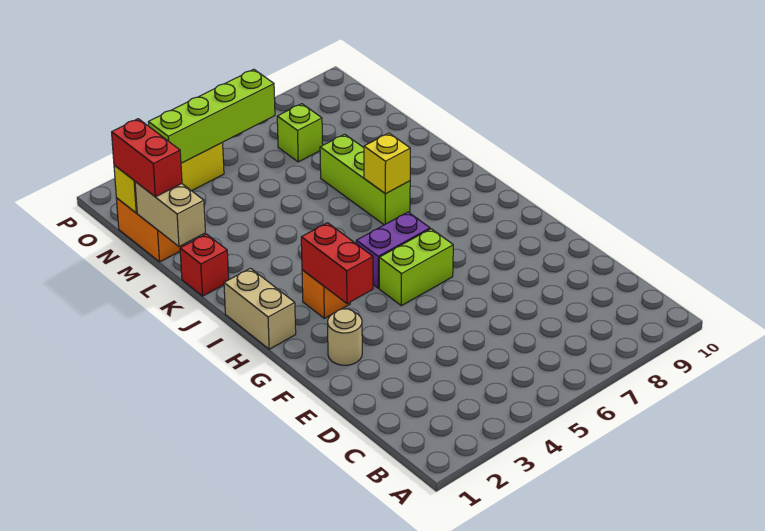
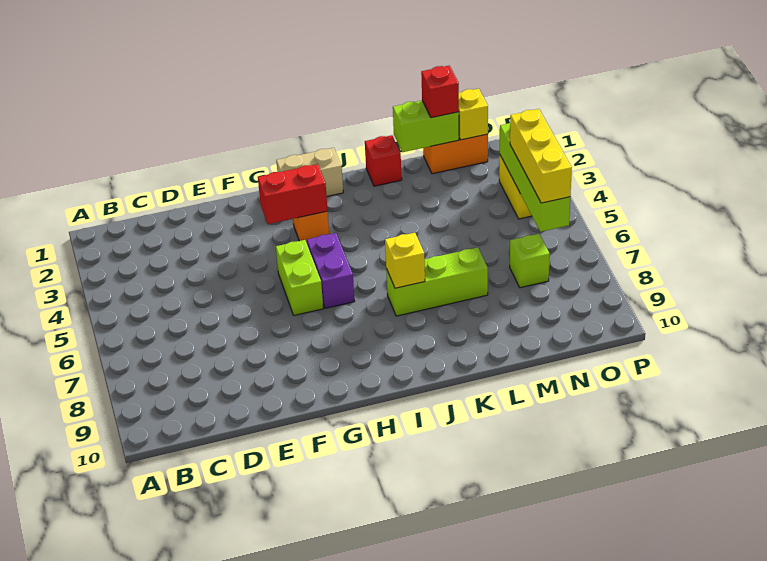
tan round brick F2 level 1 -> none
tan brick L1:M1 level 2 -> lime brick L1:M1 level 2
red brick M1:N1 level 3 -> red brick M1 level 3
none -> yellow brick O4:O6 level 3

